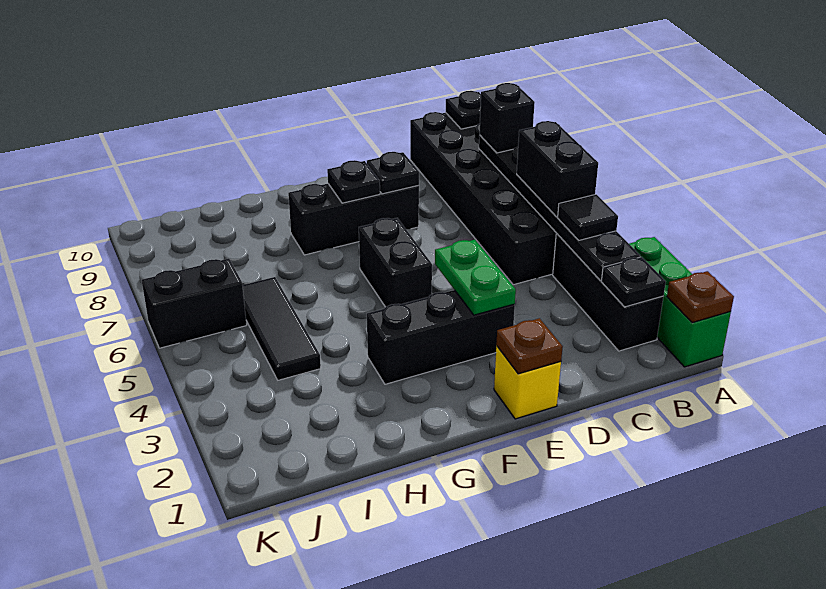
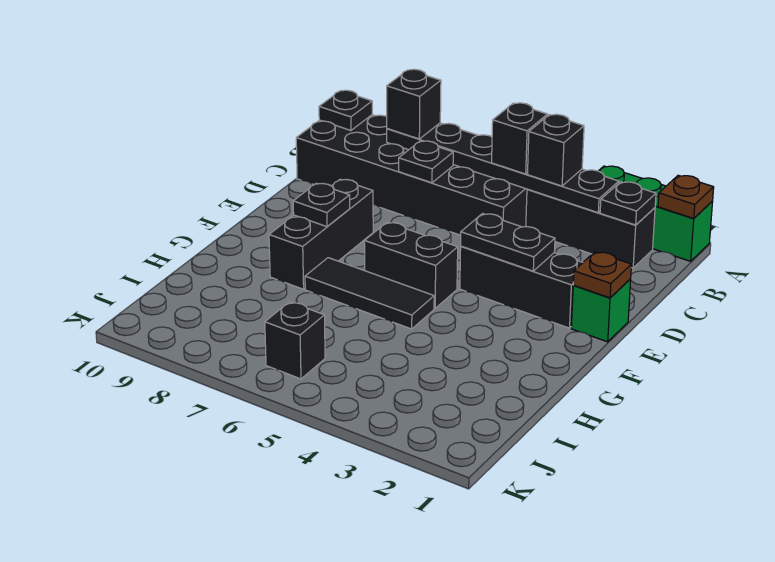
black tile B4 level 3 -> black brick B4 level 3
black brick B5:B6 level 3 -> black brick B5 level 3
yellow brick E1 level 1 -> green brick E1 level 1
black brick E3:G3 level 1 -> black brick E2:E4 level 1
green plate E3:E4 level 2 -> black plate E3:E4 level 2
black plate E8 level 2 -> black plate C7 level 2
black tile I4:I6 level 1 -> black tile G5:G7 level 1
black brick J6:K6 level 1 -> black brick J6 level 1

